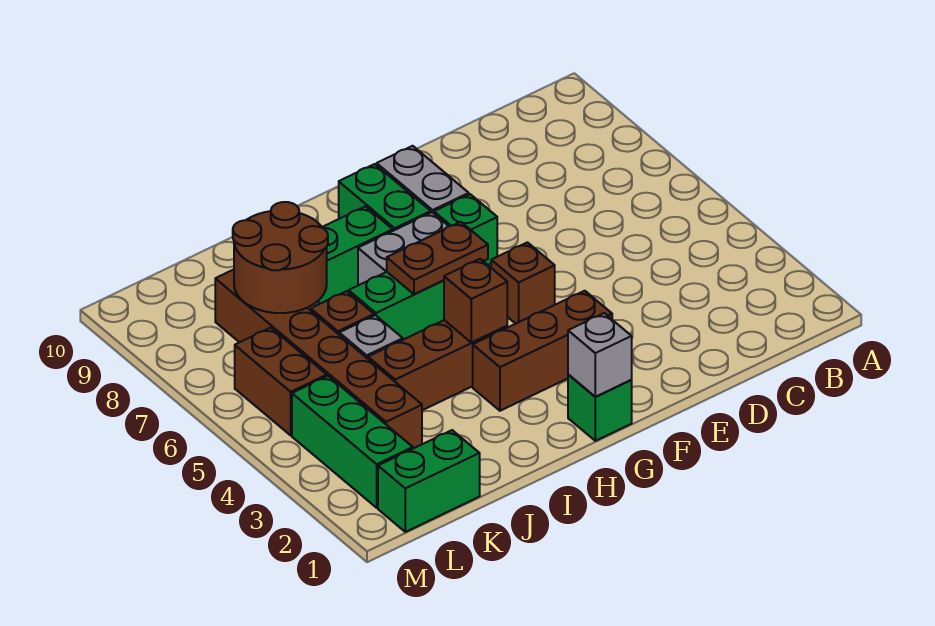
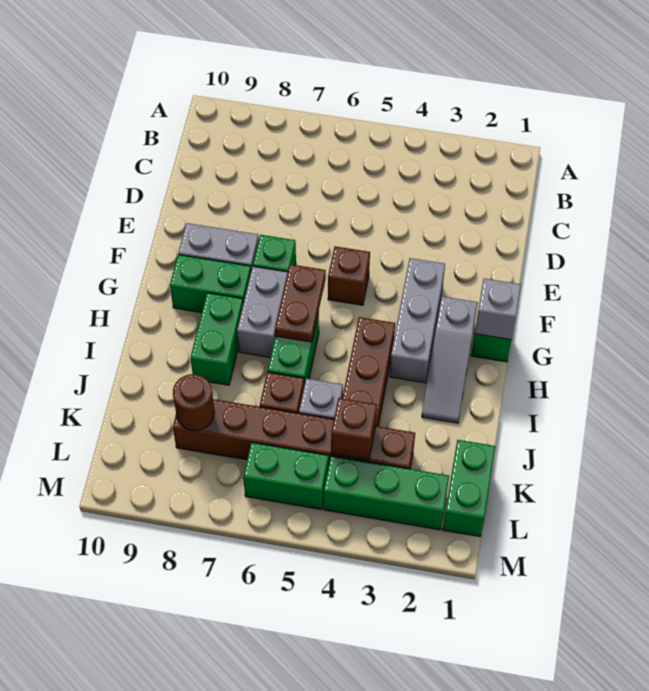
brown brick F3:H3 level 1 -> grey brick F3:H3 level 1
none -> grey slope G2:I2 level 1 top G
brown brick H4 level 2 -> brown brick K4 level 2
brown round brick J7:K8 level 2 -> brown round brick K8 level 2
brown brick L5:L6 level 1 -> green brick L5:L6 level 1

